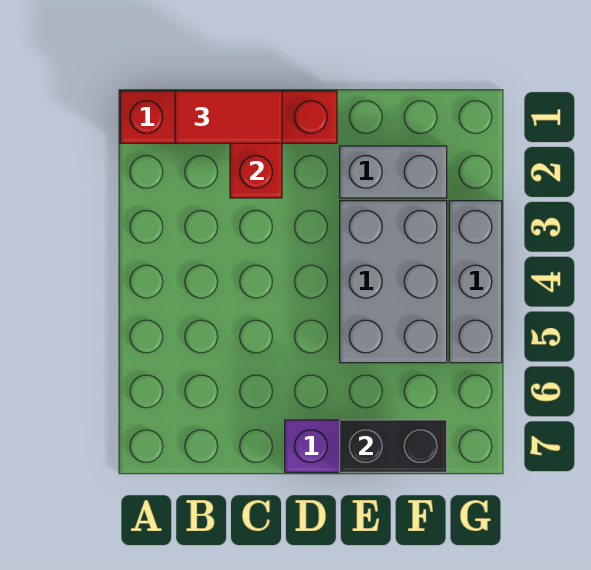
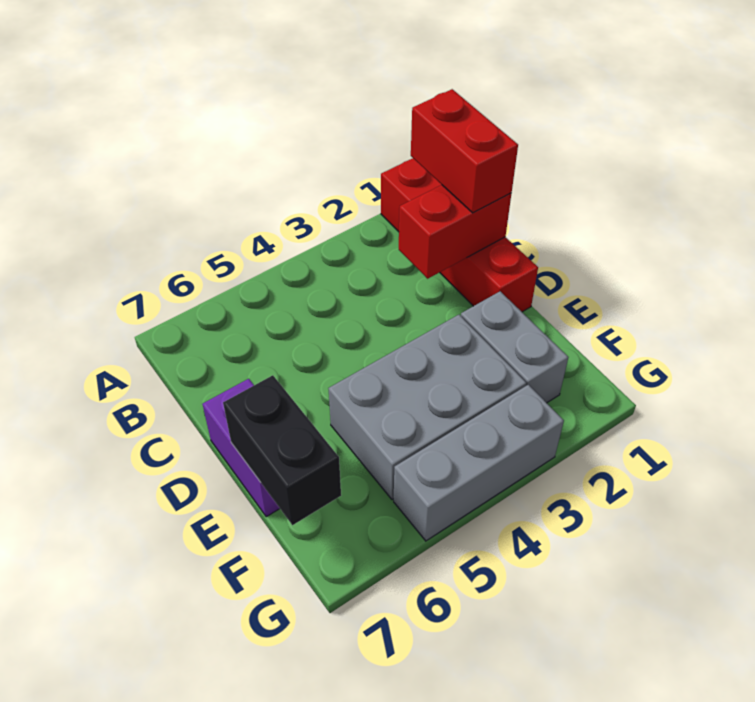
red tile B1:C1 level 3 -> red brick B1:C1 level 3

